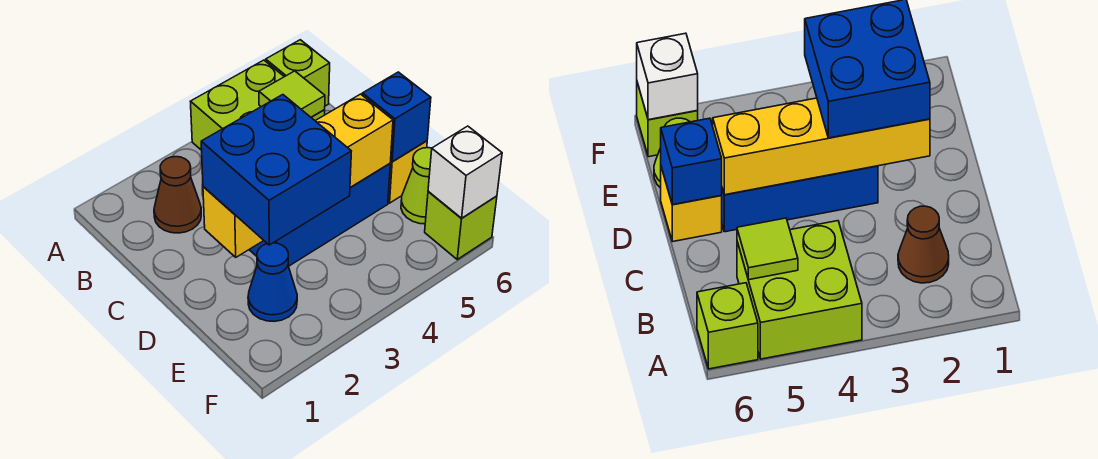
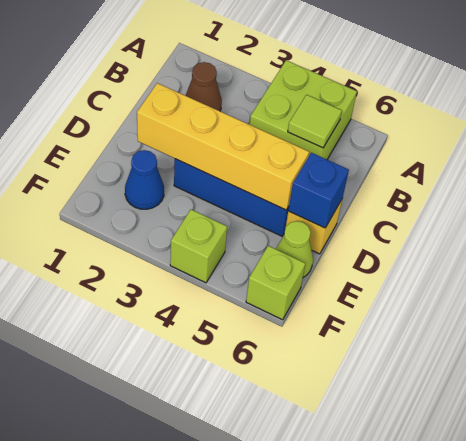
lime brick A6 level 1 -> lime brick F4 level 1
blue brick D2:E3 level 3 -> none
white brick F6 level 2 -> none

